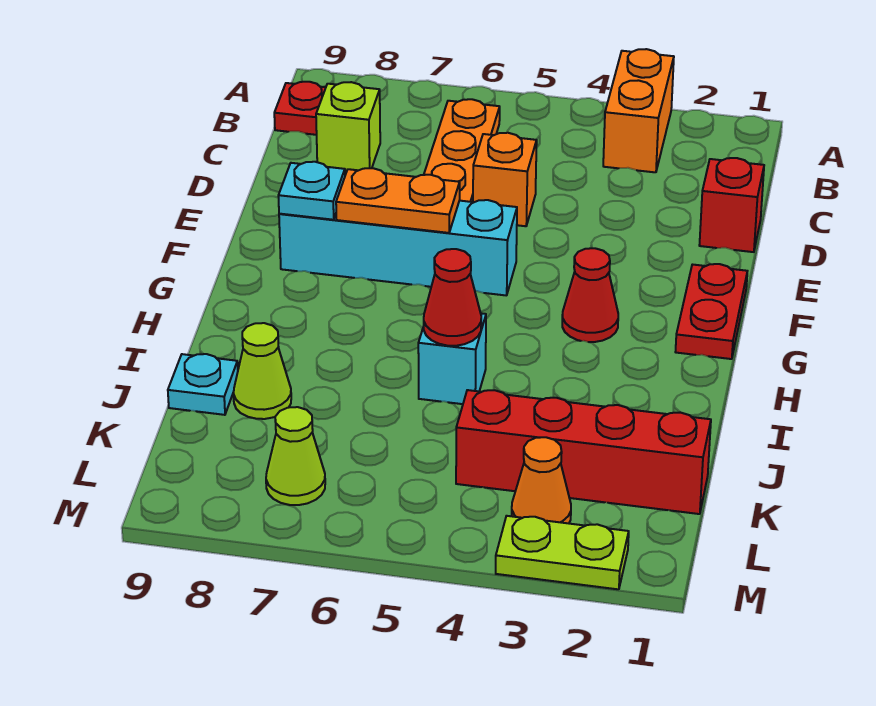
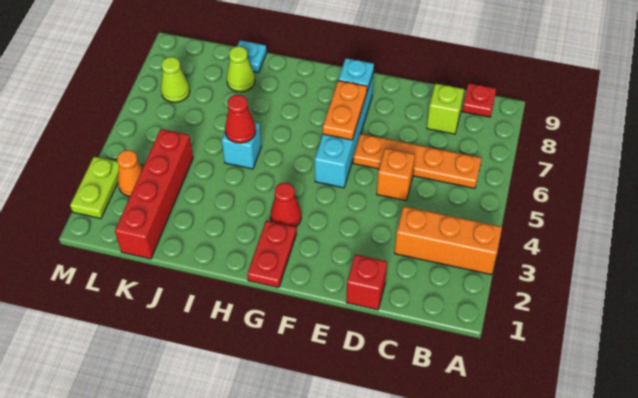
orange brick A3:B3 level 1 -> orange brick A3:C3 level 1
red plate F1:G1 level 1 -> red plate G1:G2 level 1

